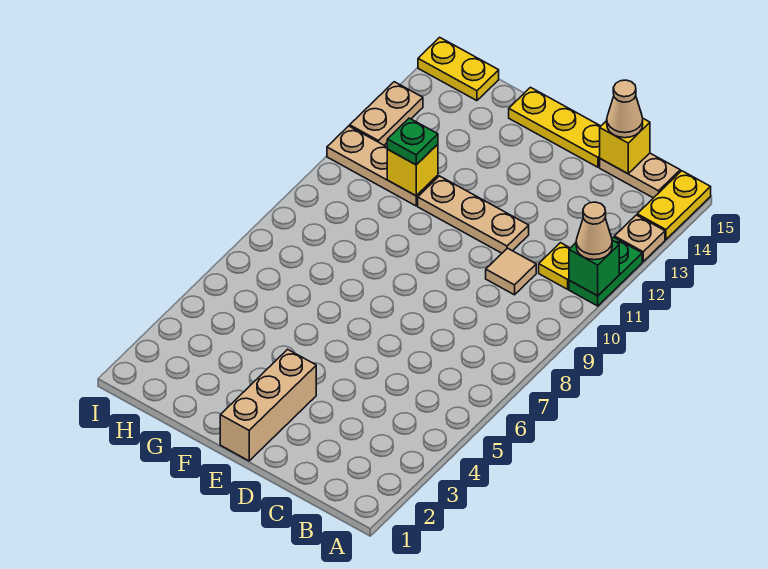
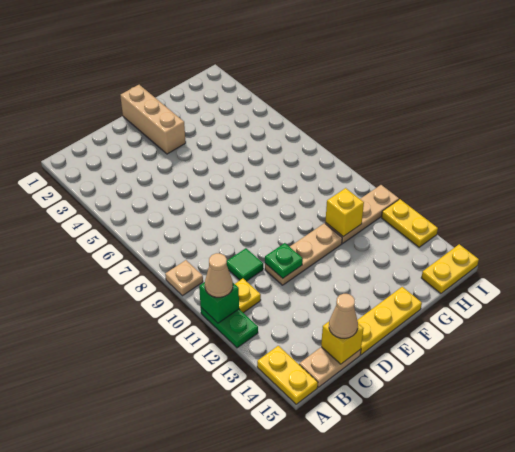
tan plate A13 level 1 -> tan plate A9 level 1
tan tile C10 level 1 -> green tile C10 level 1
green plate G11 level 3 -> green plate D11 level 2
tan plate I12:I13 level 1 -> yellow plate I12:I13 level 1

